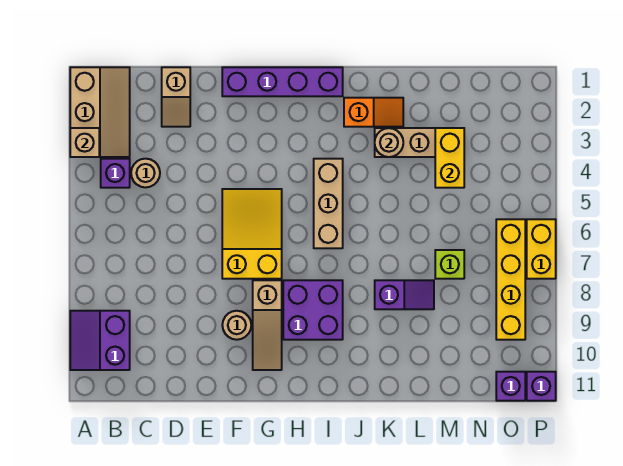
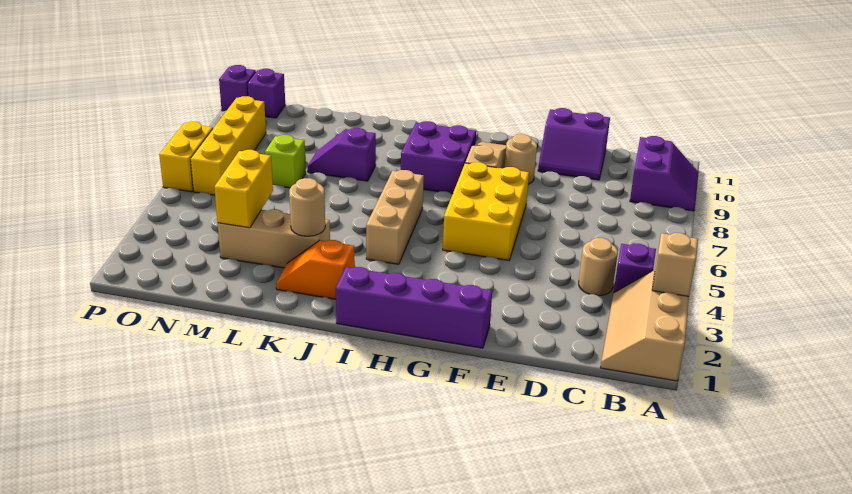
tan slope D1:D2 level 1 top 1 -> none
none -> purple slope D10:E11 level 1 top 11
yellow slope F5:G7 level 1 top 7 -> yellow brick F5:G7 level 1

